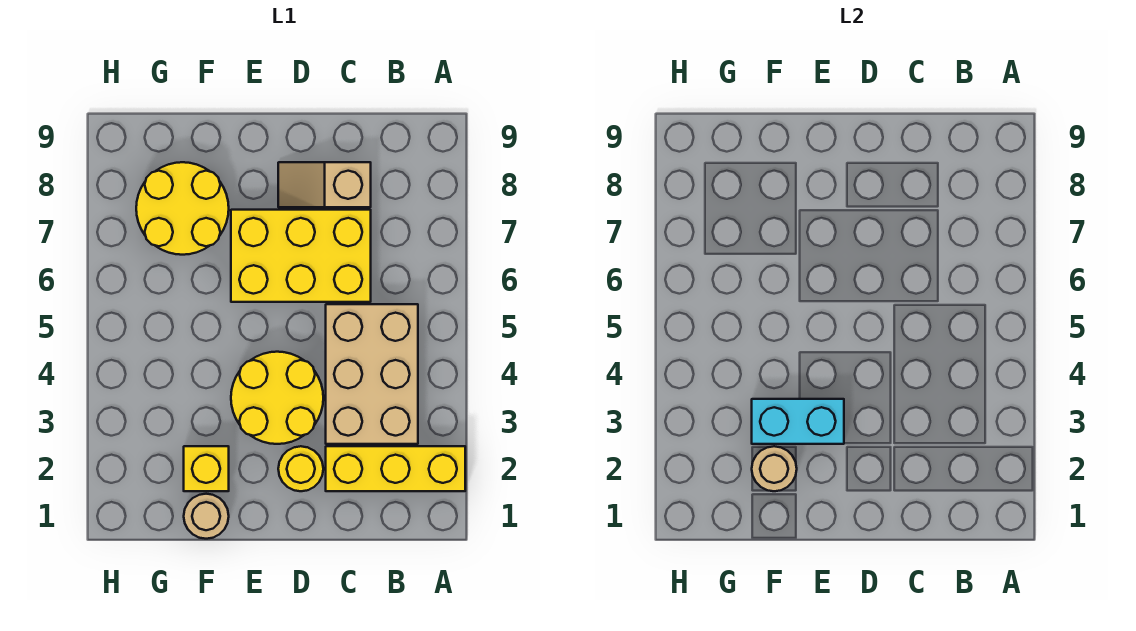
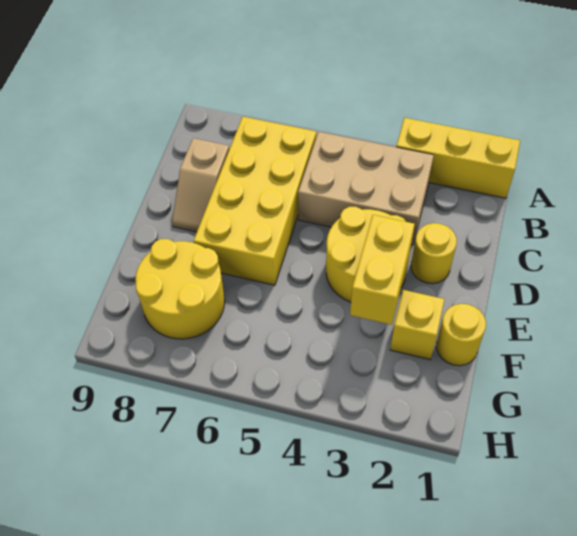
yellow brick A2:C2 level 1 -> yellow brick A1:A3 level 1
yellow brick C6:E7 level 1 -> yellow brick B6:E7 level 1
cyan brick E3:F3 level 2 -> yellow brick E3:F3 level 2
tan round brick F1 level 1 -> yellow round brick F1 level 1
tan round brick F2 level 2 -> none

